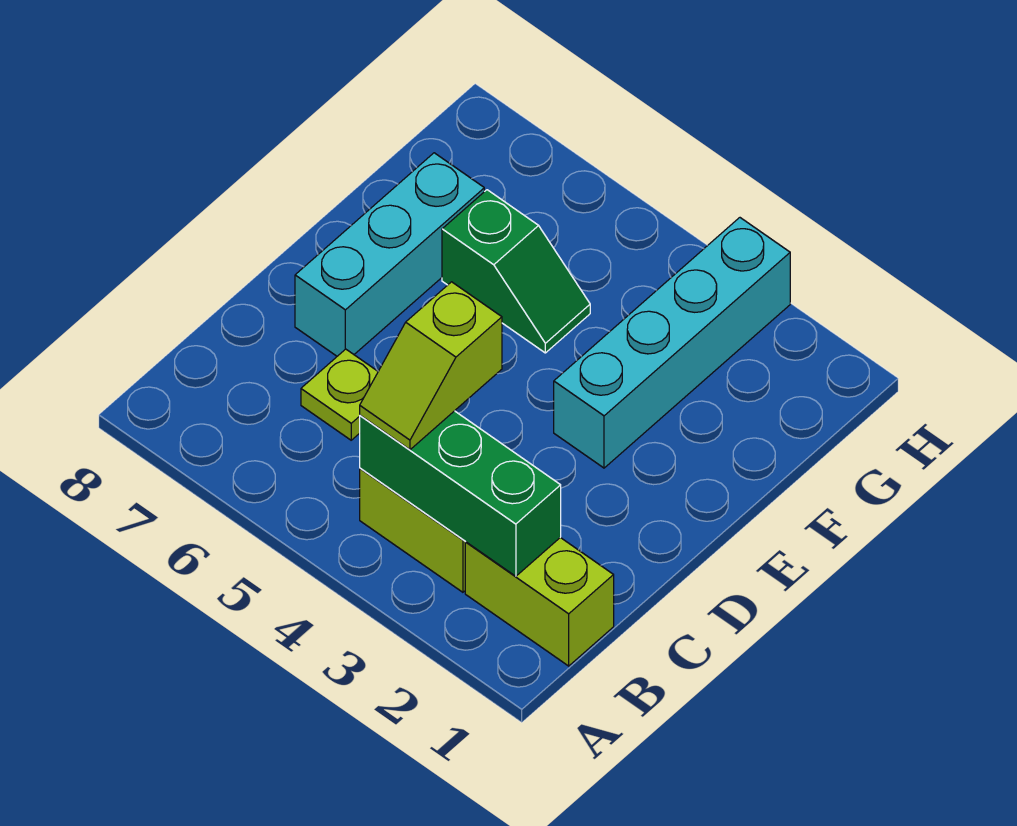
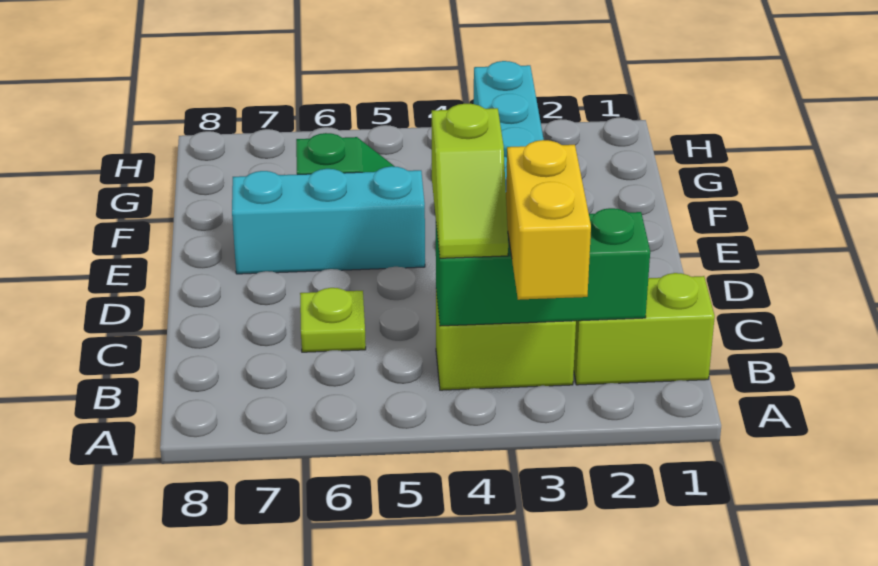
none -> yellow brick A3:B3 level 3
cyan brick D7:F7 level 1 -> cyan brick E5:E7 level 1

